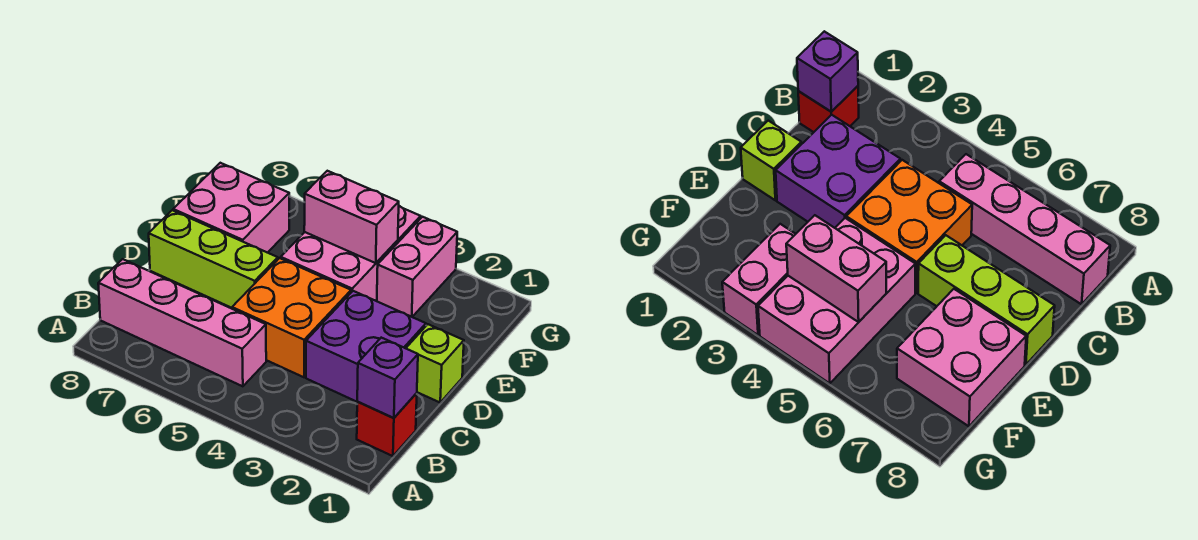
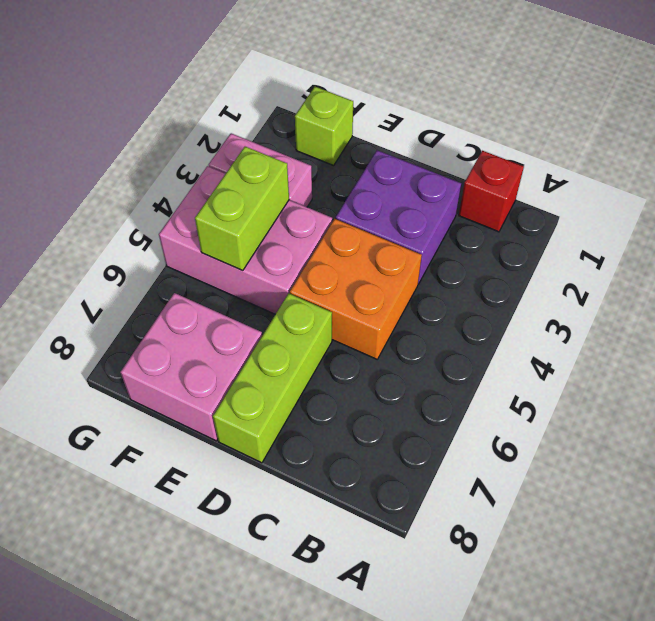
purple brick B1 level 2 -> none
pink brick B5:B8 level 1 -> none
lime brick D1 level 1 -> lime brick F1 level 1
pink brick F4:F5 level 2 -> lime brick F4:F5 level 2

